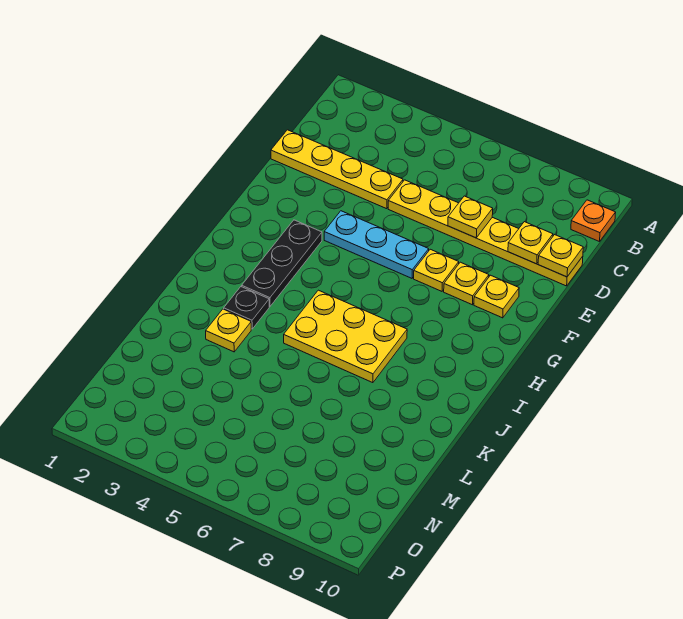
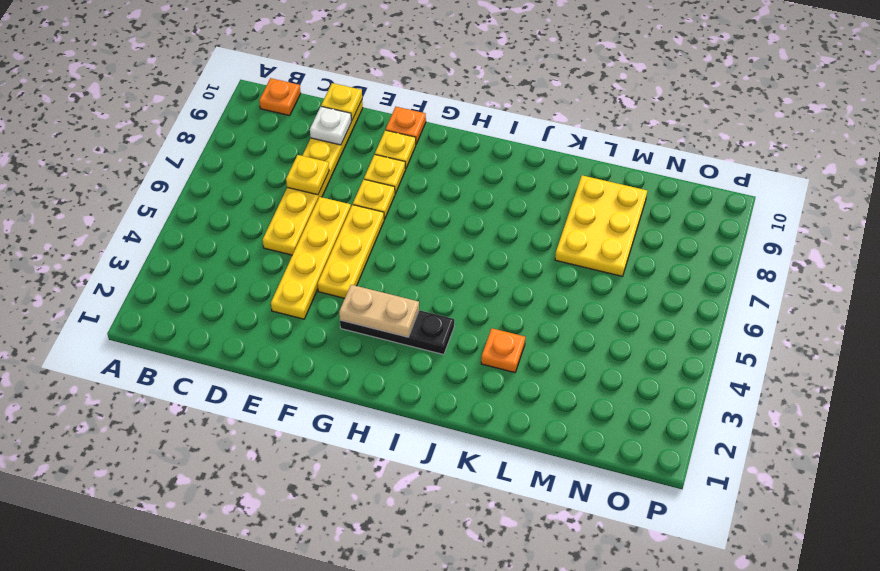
yellow plate D1:D4 level 1 -> yellow plate E3:E6 level 1
yellow plate D9 level 2 -> white plate D9 level 2
cyan plate F4:F6 level 1 -> yellow plate F4:F6 level 1
none -> orange plate F10 level 1
none -> tan plate G3:H3 level 2
yellow plate I5:J7 level 1 -> yellow plate L7:M9 level 1
black plate J3 level 1 -> none
yellow plate K3 level 1 -> orange plate K3 level 1

